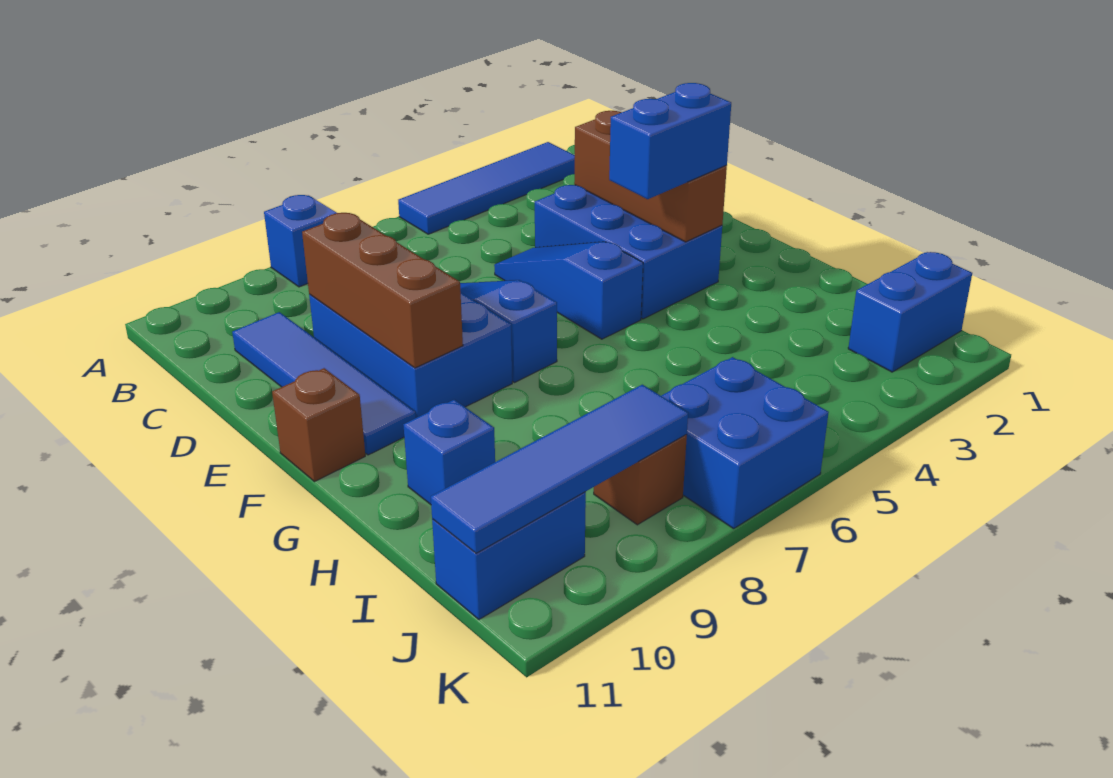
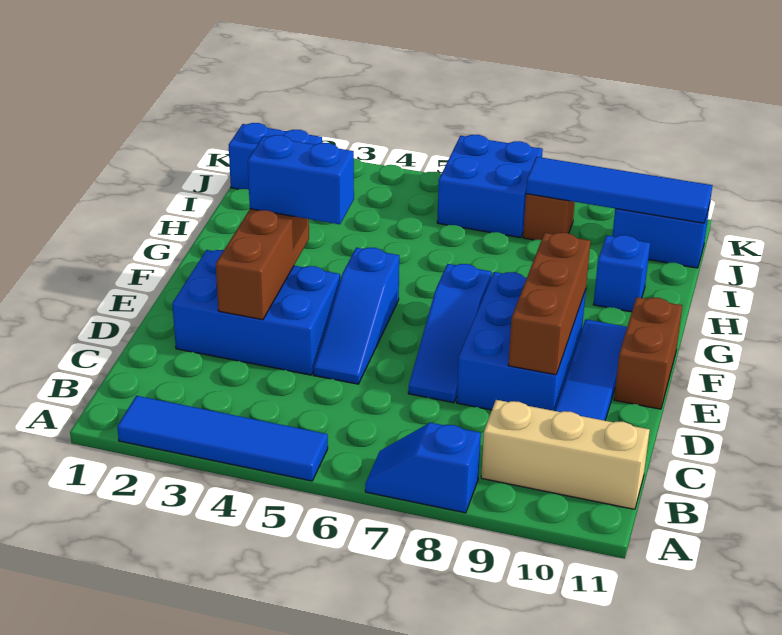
none -> tan brick B9:B11 level 1
blue brick D3:F4 level 1 -> blue brick D2:E4 level 1
brown brick F11 level 1 -> brown brick E11:F11 level 1

